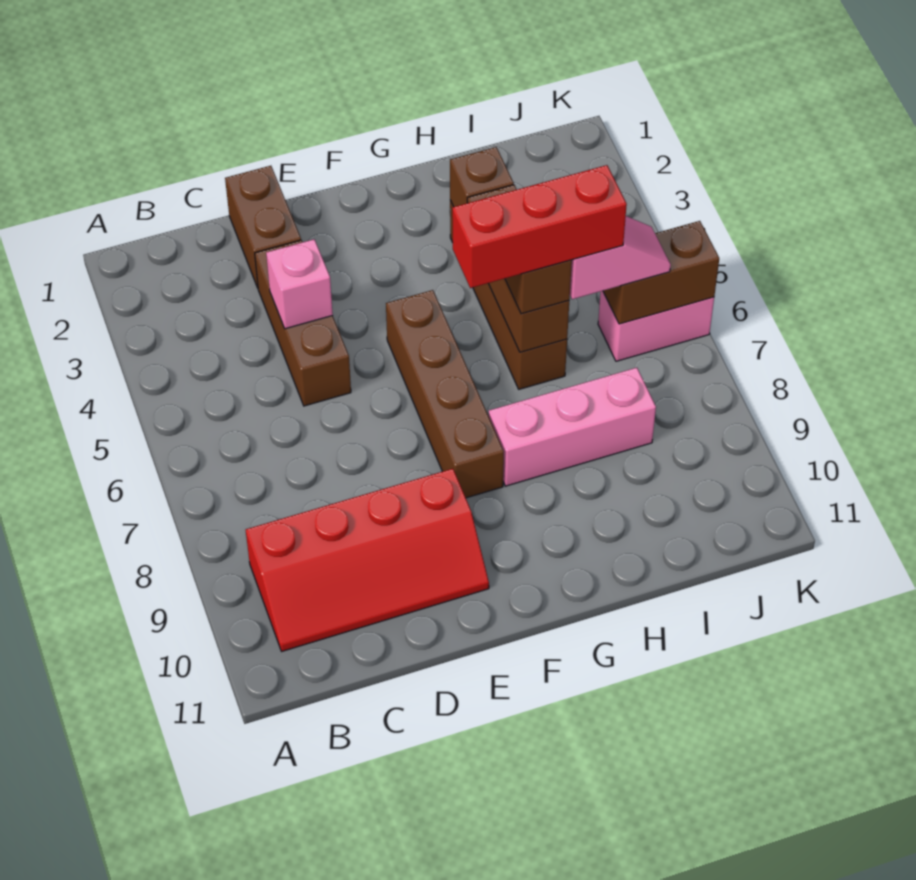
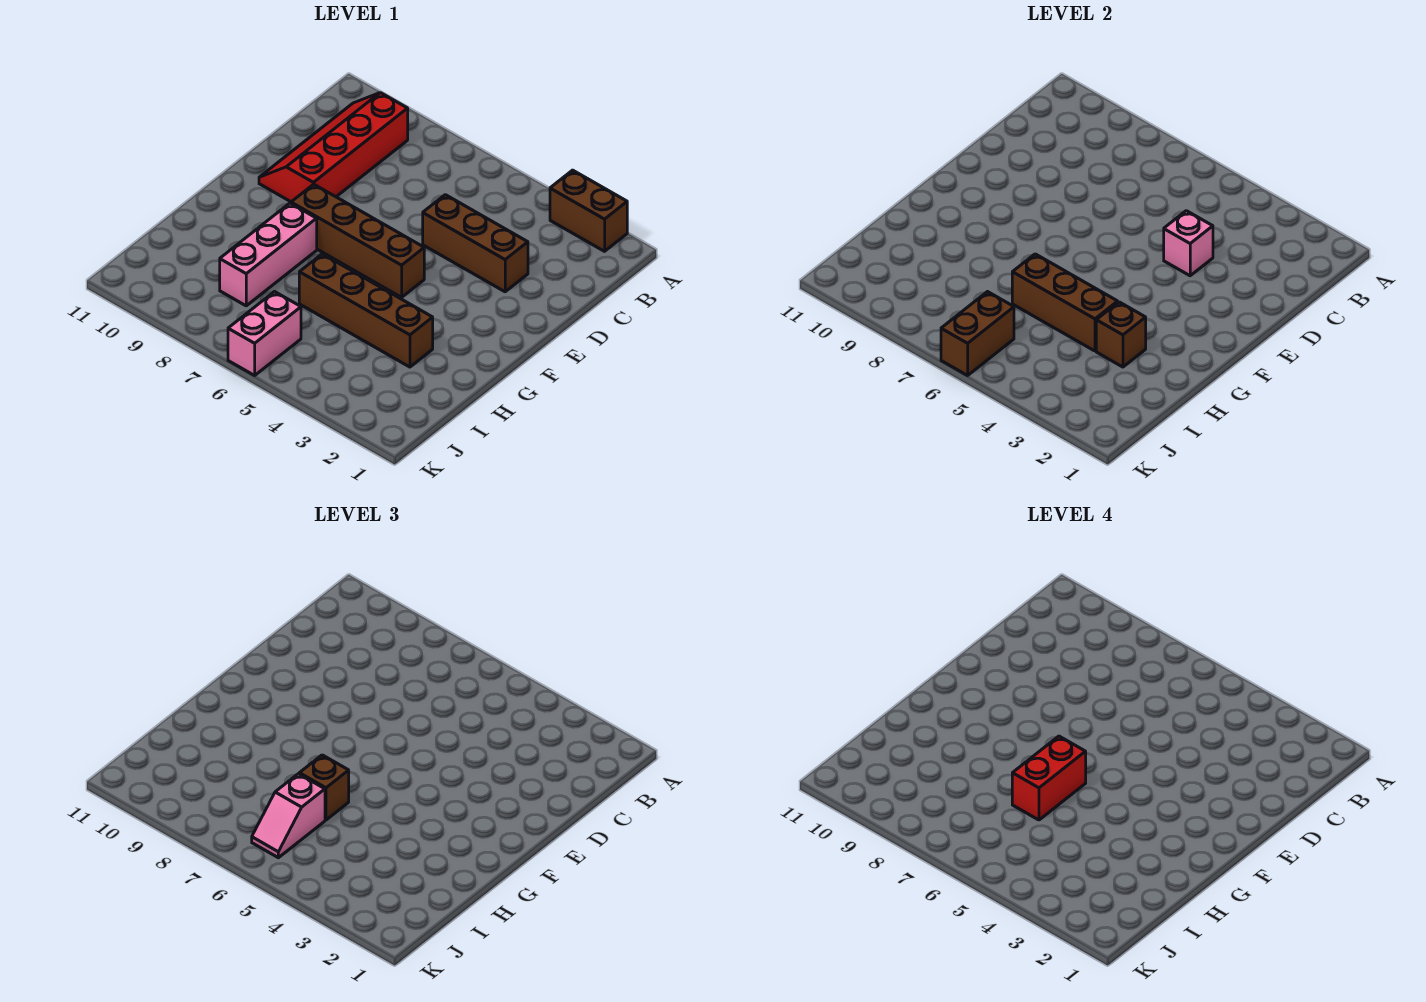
brown brick D1:D2 level 1 -> brown brick A2:A3 level 1
red brick G6:I6 level 4 -> red brick G6:H6 level 4

